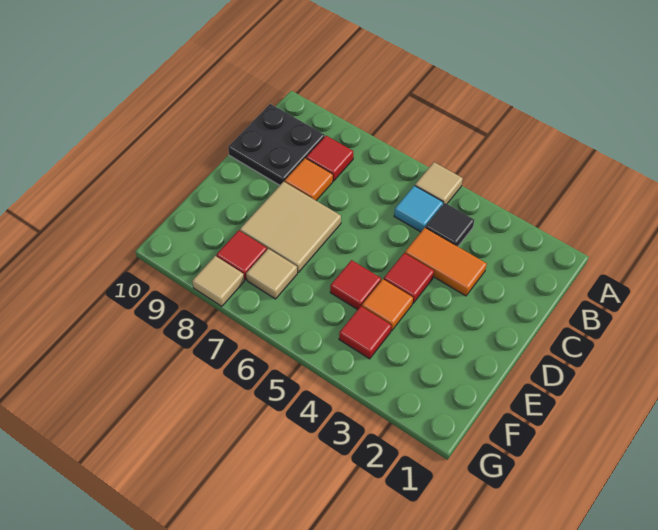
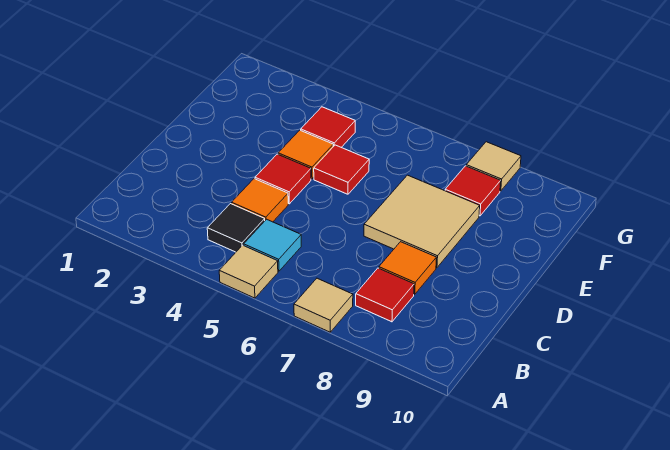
black plate B9:C10 level 1 -> none
orange tile C3:C4 level 1 -> orange tile C4 level 1
tan tile F7 level 1 -> tan tile A7 level 1

